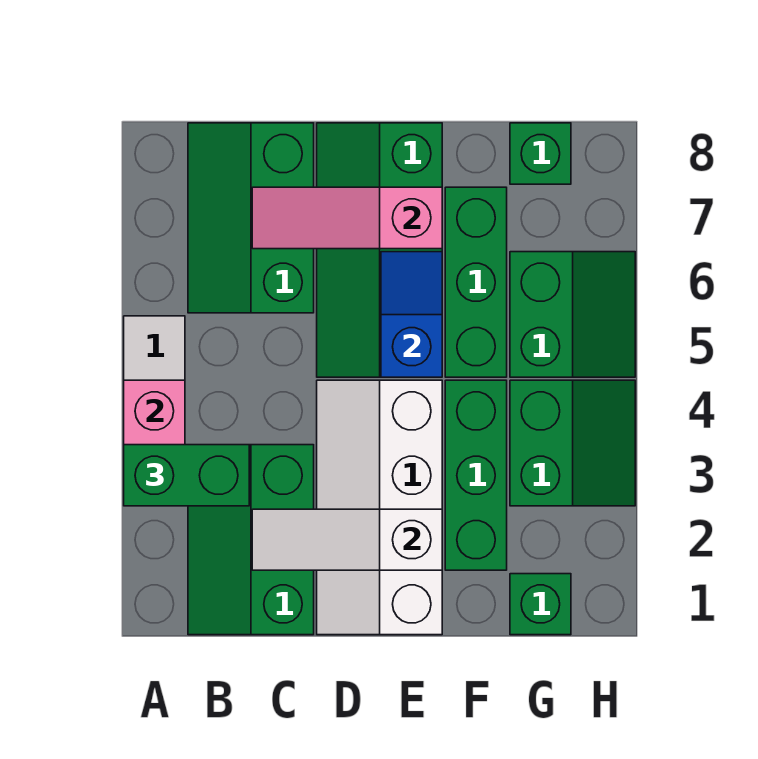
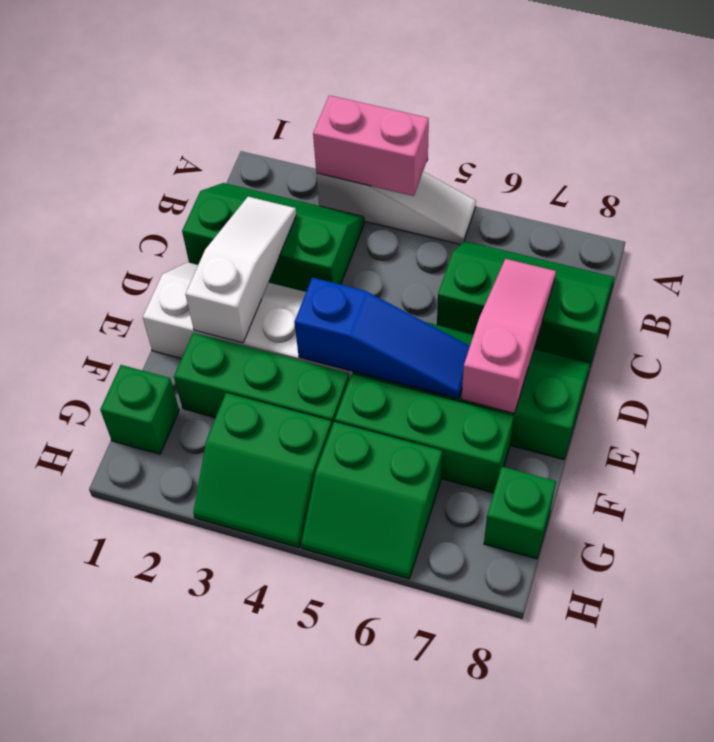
green brick A3:B3 level 3 -> none
blue slope E5:E6 level 2 top 5 -> blue slope E4:E6 level 2 top 4

